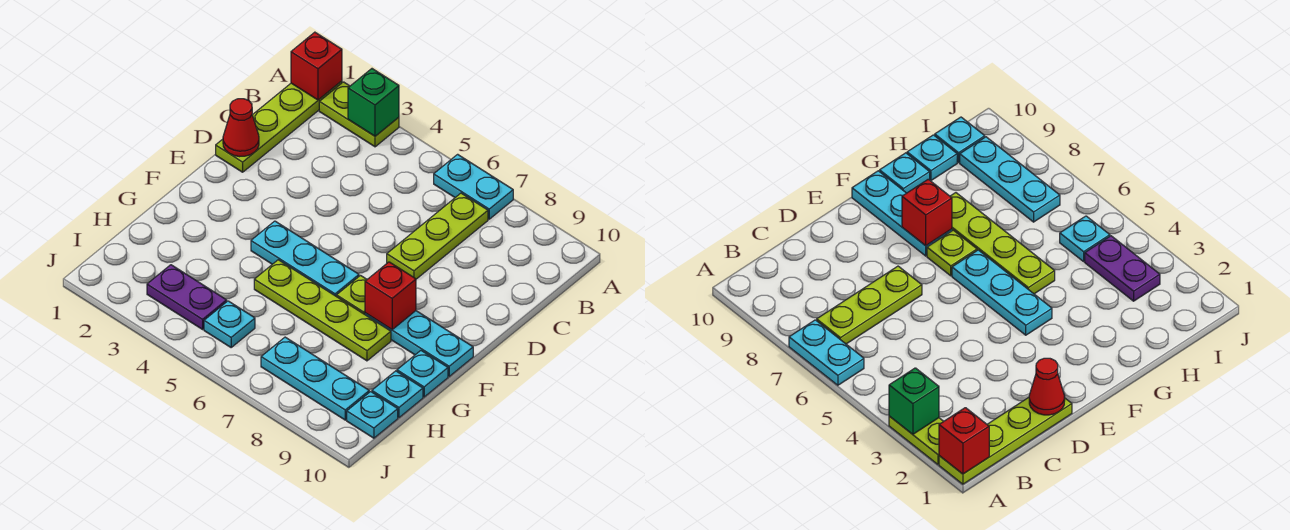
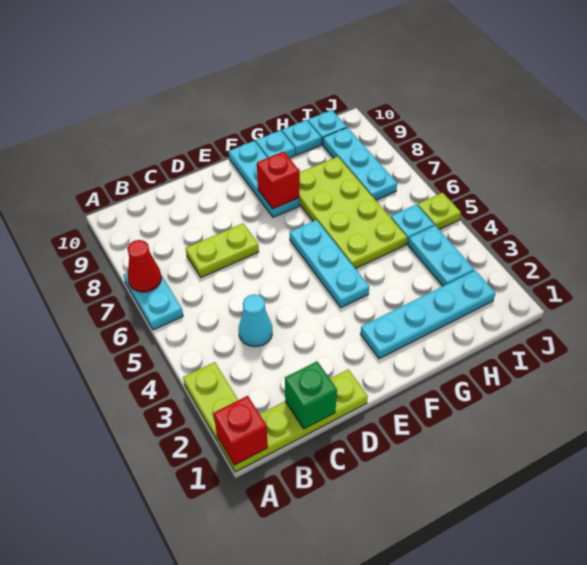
green brick A3 level 2 -> green brick C1 level 2
lime plate B7:D7 level 1 -> lime plate C7:D7 level 1
none -> cyan cone C4 level 1
red cone D1 level 2 -> red cone A7 level 2
none -> cyan plate F2:I2 level 1
lime plate F7 level 1 -> lime plate J5 level 1
lime plate G5:G8 level 1 -> lime plate G5:H8 level 1
purple plate I3:I4 level 1 -> cyan plate I3:I4 level 1

